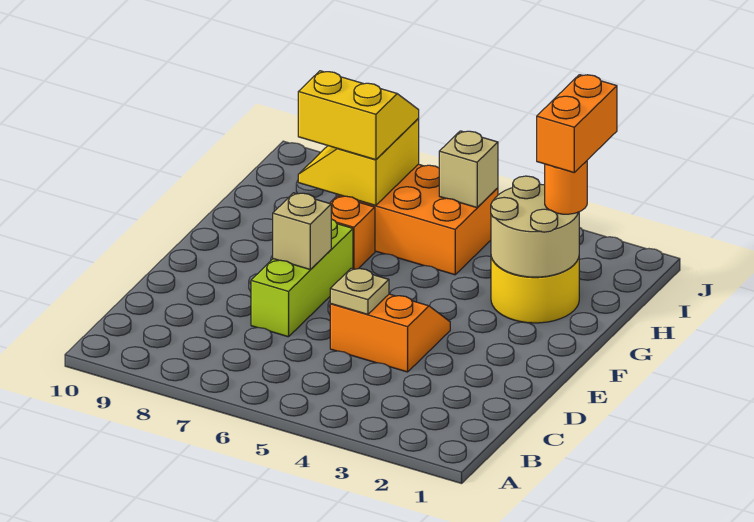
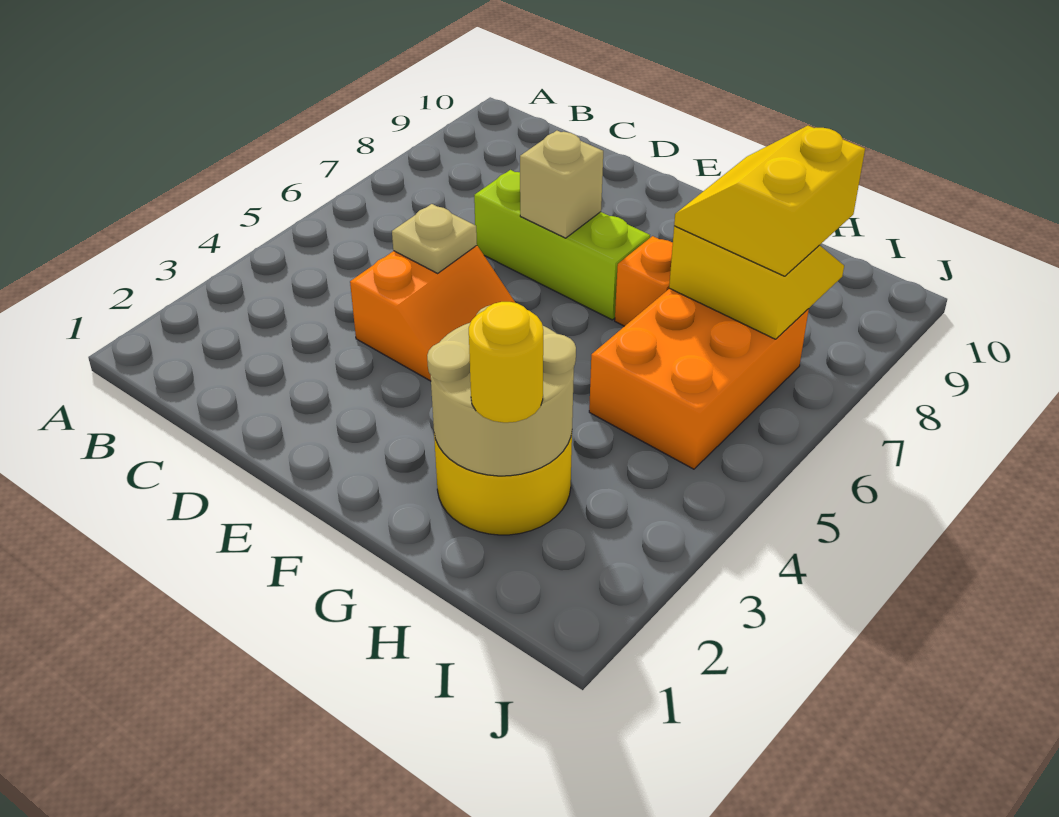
orange round brick H2 level 3 -> yellow round brick H2 level 3
orange brick H2:I2 level 4 -> none
yellow slope H7:I8 level 3 top H -> yellow slope H7:I8 level 3 top I
tan brick I5 level 2 -> none

